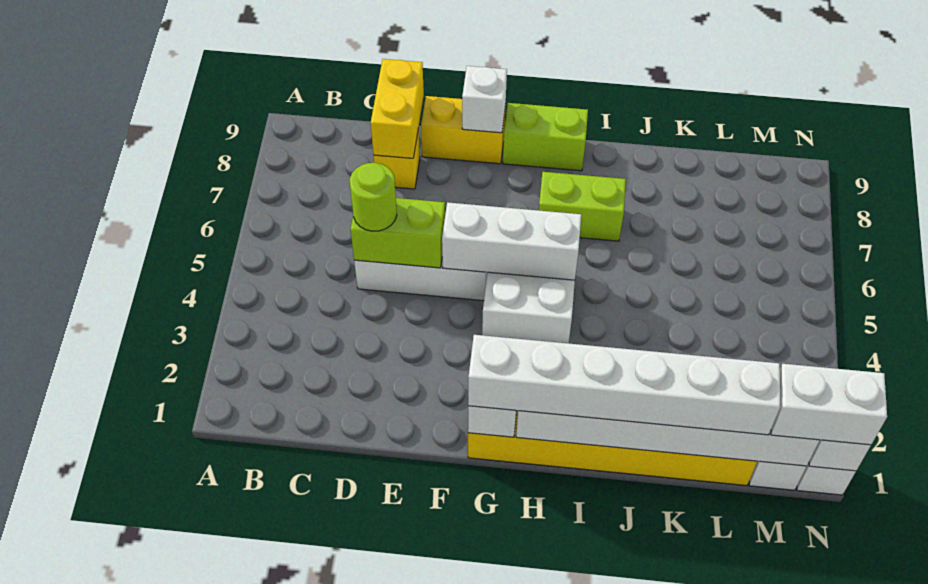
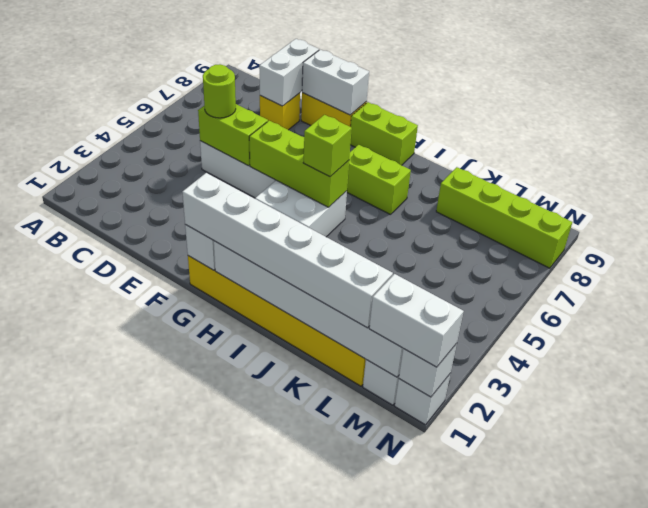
yellow brick D8:D9 level 2 -> white brick D8:D9 level 2
white brick F5:H5 level 2 -> lime brick F5:H5 level 2
white brick F9 level 2 -> white brick E9:F9 level 2
none -> lime brick H5 level 3
none -> lime brick K8:N8 level 1

